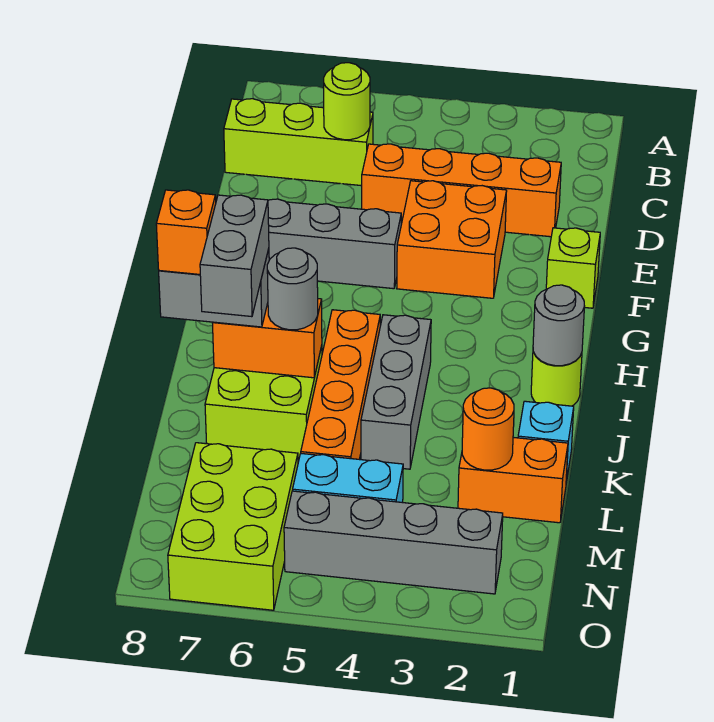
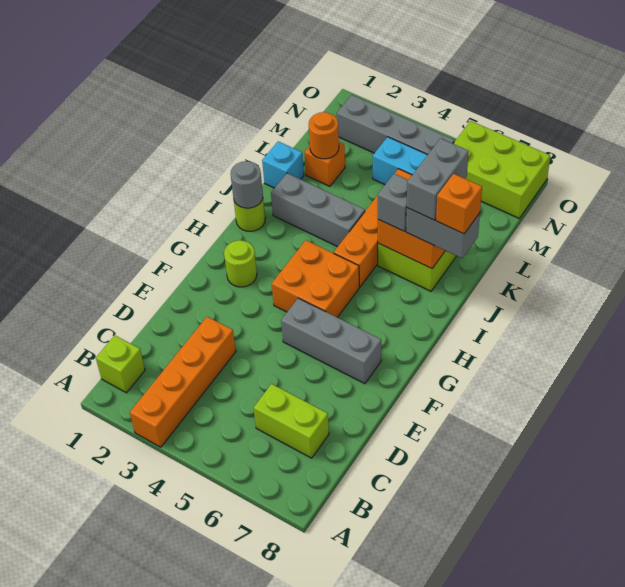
lime brick C6:C8 level 1 -> lime brick C6:C7 level 1
lime round brick C6 level 2 -> lime round brick G2 level 1
orange brick D2:D5 level 1 -> orange brick A3:D3 level 1
orange brick E3:F4 level 1 -> orange brick G4:H5 level 1
lime brick F1 level 1 -> lime brick B1 level 1
grey brick I4:K4 level 1 -> grey brick J2:J4 level 1
grey round brick J6 level 3 -> grey brick J6 level 3
orange brick L1:L2 level 1 -> orange brick L2 level 1
lime brick M6:O7 level 1 -> lime brick N6:O8 level 1

